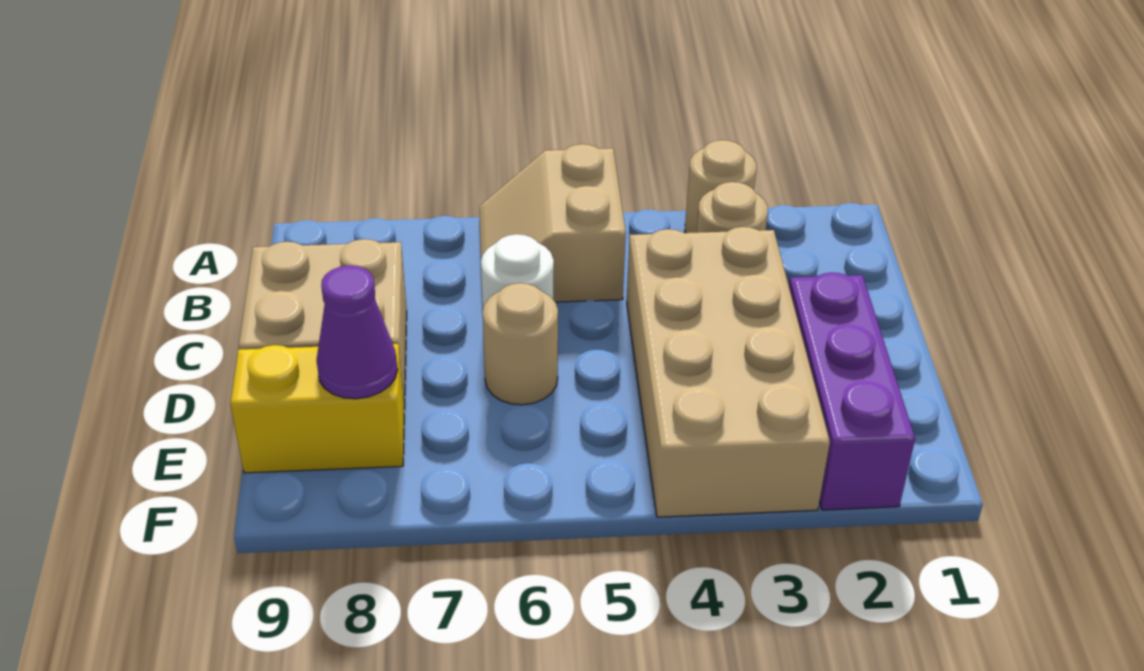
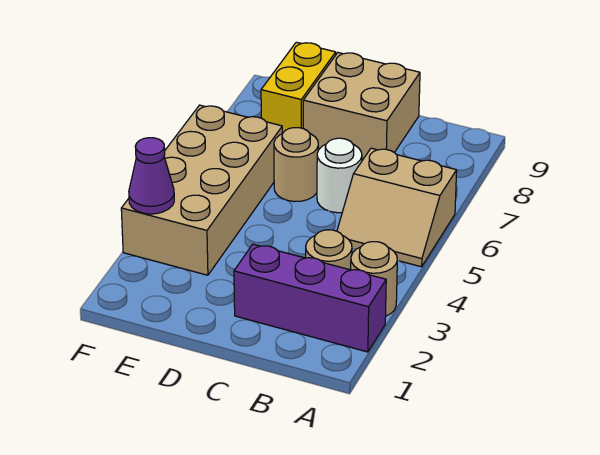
tan slope A5:B6 level 1 top 5 -> tan slope A5:B6 level 1 top 6
tan brick C3:F4 level 1 -> tan brick E3:F6 level 1
purple brick D2:F2 level 1 -> purple brick A2:C2 level 1
purple cone E8 level 2 -> purple cone F3 level 2

